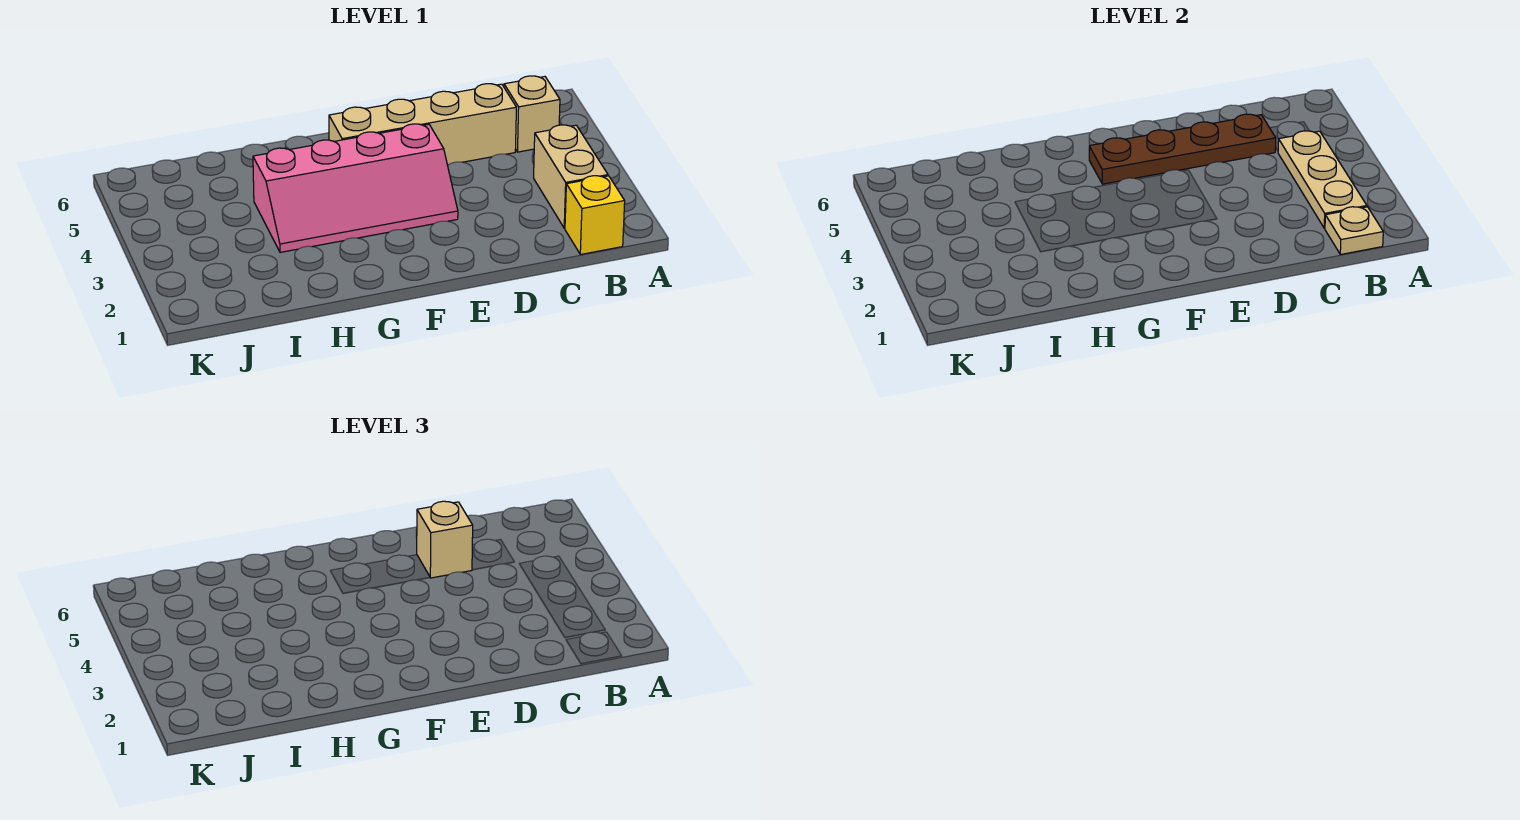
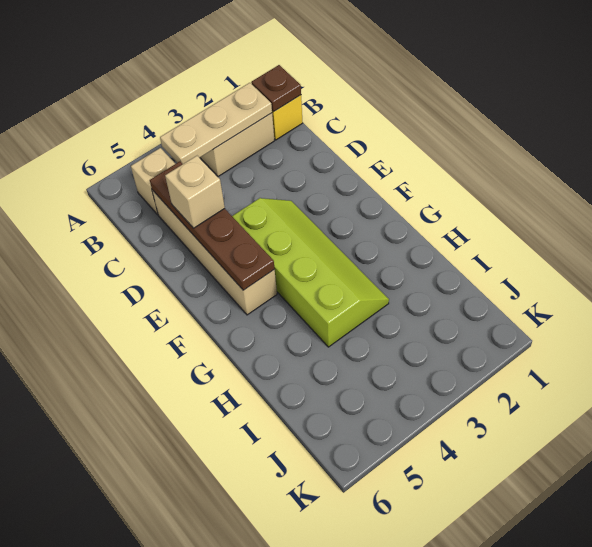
tan plate B1 level 2 -> brown plate B1 level 2
pink slope E3:H4 level 1 top 4 -> lime slope E3:H4 level 1 top 4

